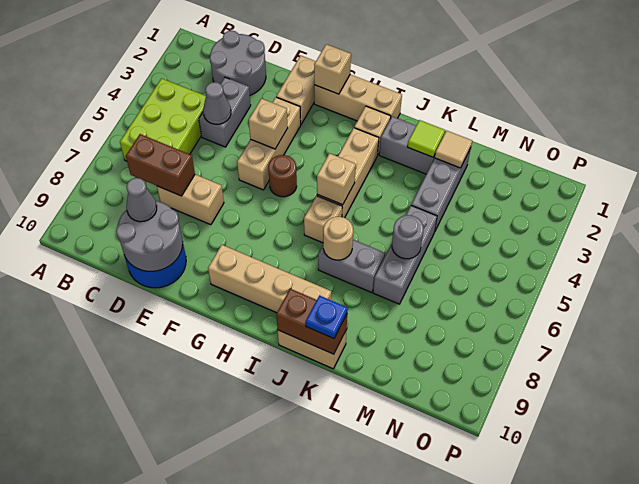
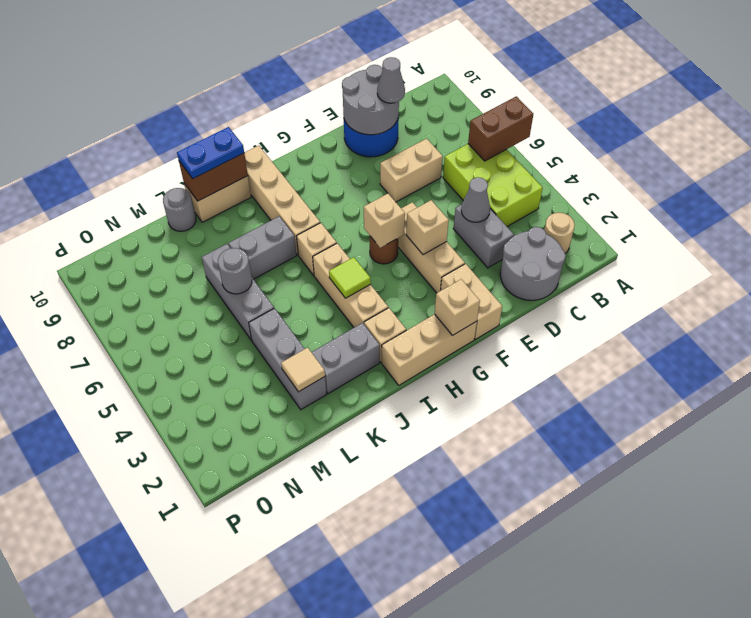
brown brick C7:D7 level 2 -> brown brick A6:B6 level 2
tan brick G9:J9 level 1 -> tan brick I7:I10 level 1
tan brick I5 level 2 -> tan brick G5 level 2
tan round brick J7 level 2 -> tan round brick B2 level 1
lime tile K2 level 2 -> lime tile I4 level 2
blue plate K10 level 3 -> blue plate J10:K10 level 3
none -> grey round brick L10 level 1

